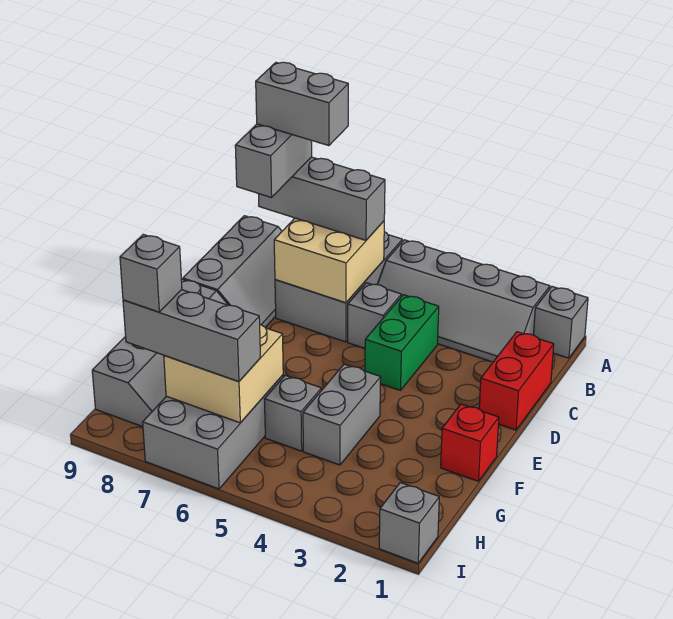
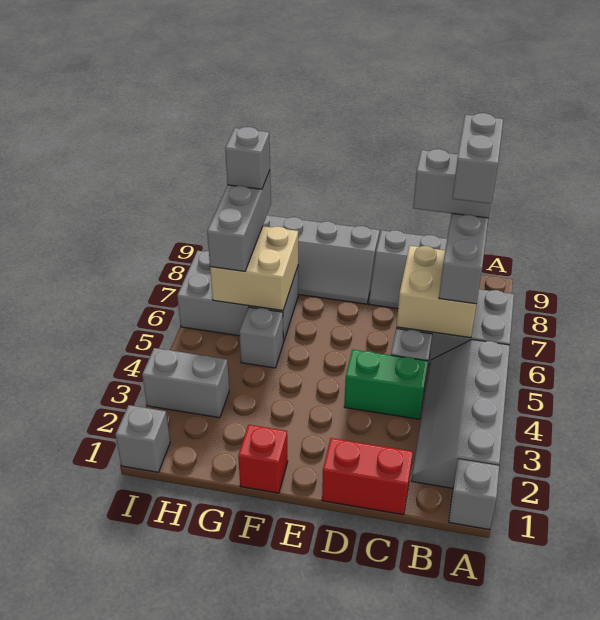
grey brick F4:G4 level 1 -> grey brick H3:I3 level 1

